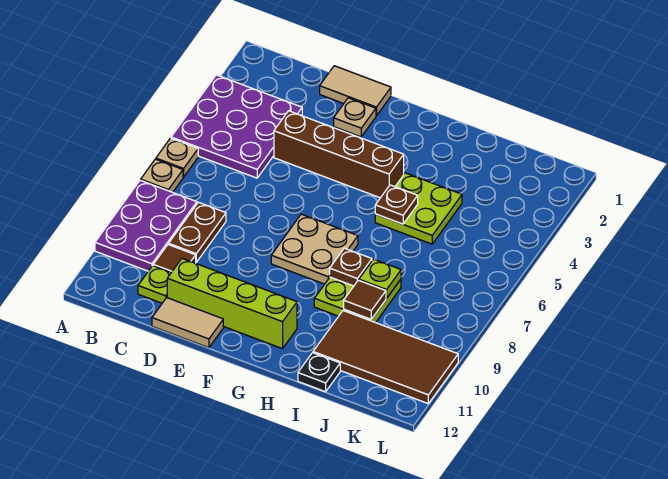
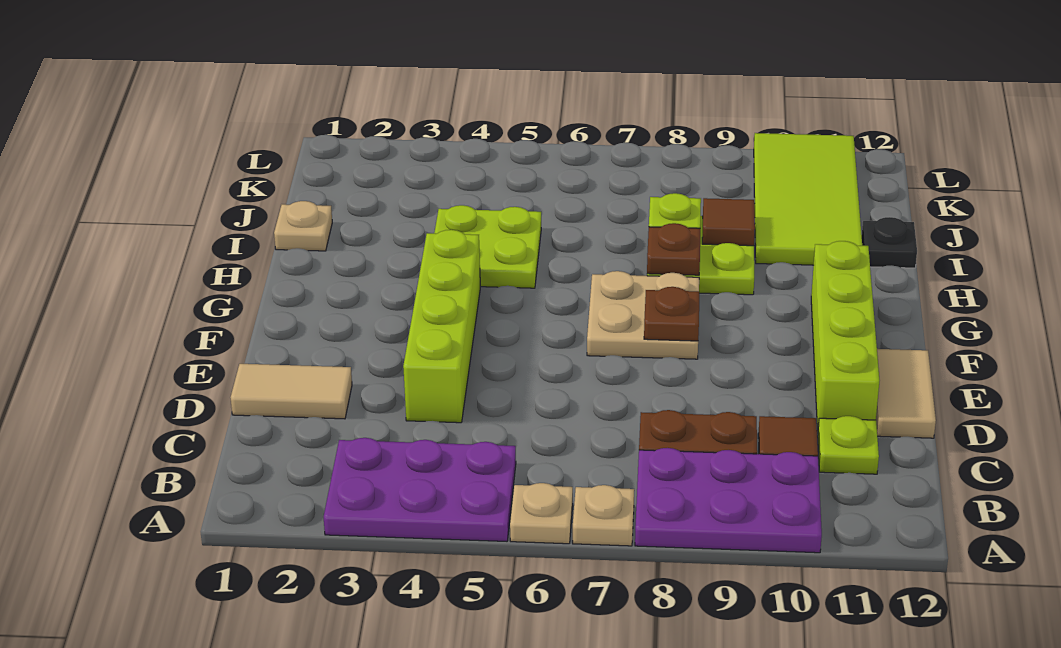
purple plate A3:C5 level 1 -> purple plate A3:B5 level 1
tan tile D1:E1 level 1 -> tan tile D1:D2 level 1
brown brick D4:G4 level 1 -> lime brick D4:G4 level 1
tan plate E2 level 1 -> tan plate I1 level 1
brown plate H5 level 2 -> brown plate F8 level 2
brown tile I10:L11 level 1 -> lime tile I10:L11 level 1

